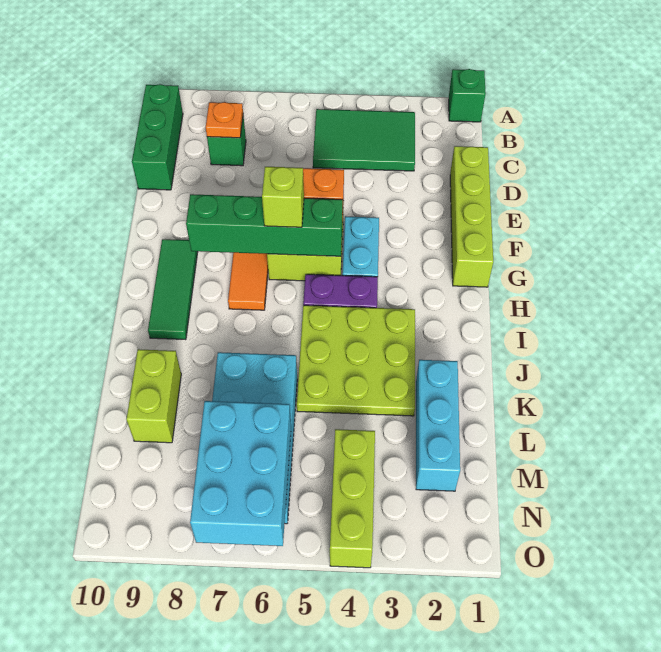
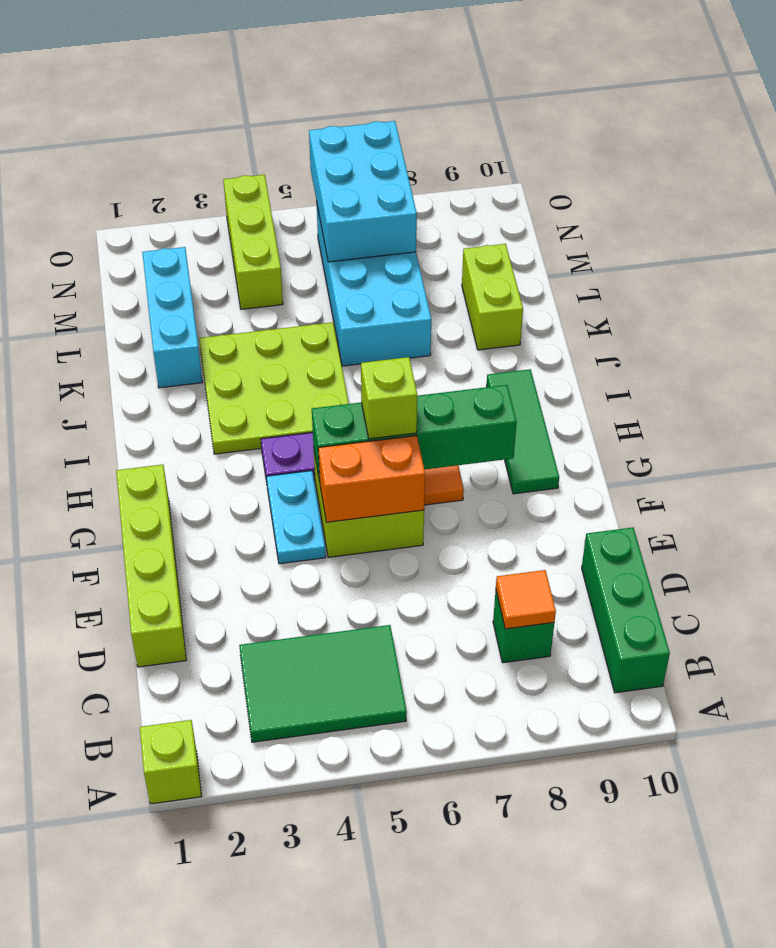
green brick A1 level 1 -> lime brick A1 level 1
orange plate C8 level 2 -> orange tile C8 level 2

